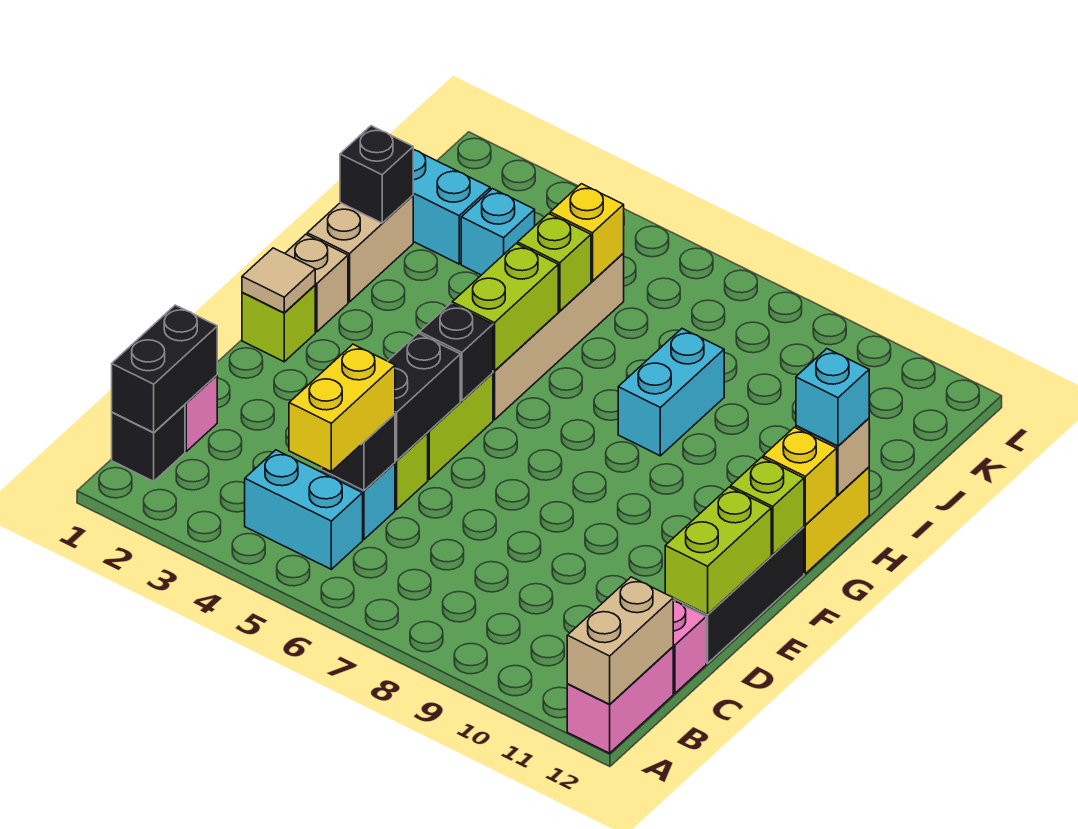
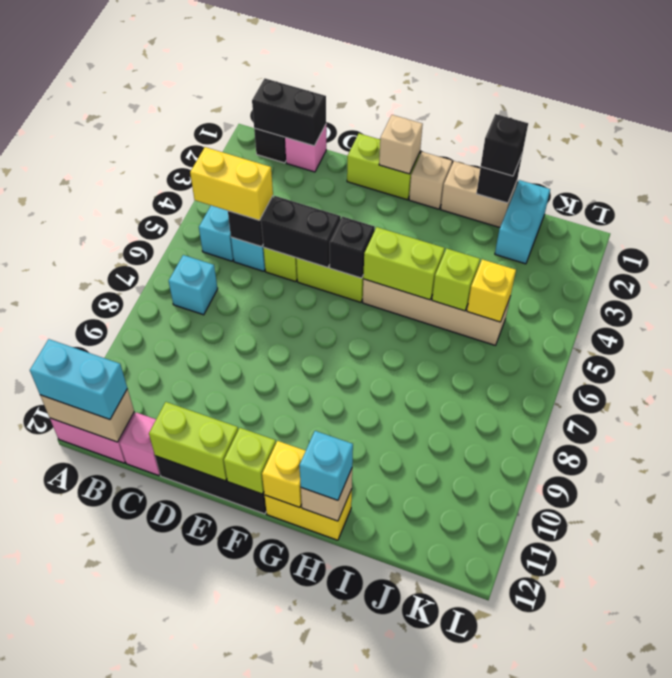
lime brick F1 level 1 -> lime brick E1:F1 level 1
tan tile F1 level 2 -> tan brick F1 level 2
cyan brick H8:I8 level 1 -> cyan brick A12:B12 level 3
none -> black brick I1 level 3
cyan brick J3 level 1 -> cyan brick B7 level 1

